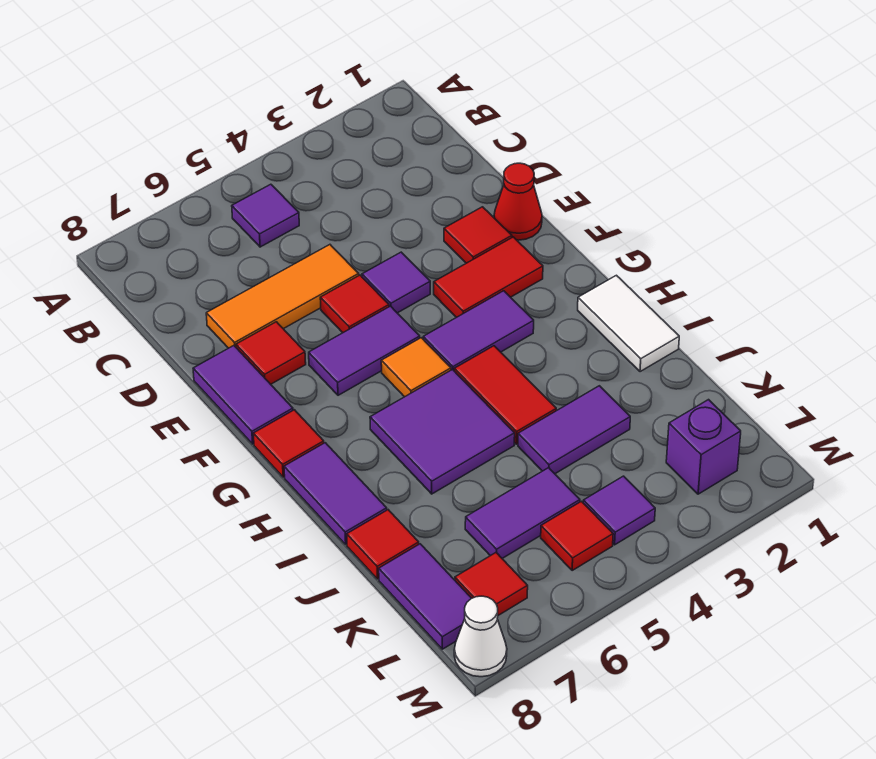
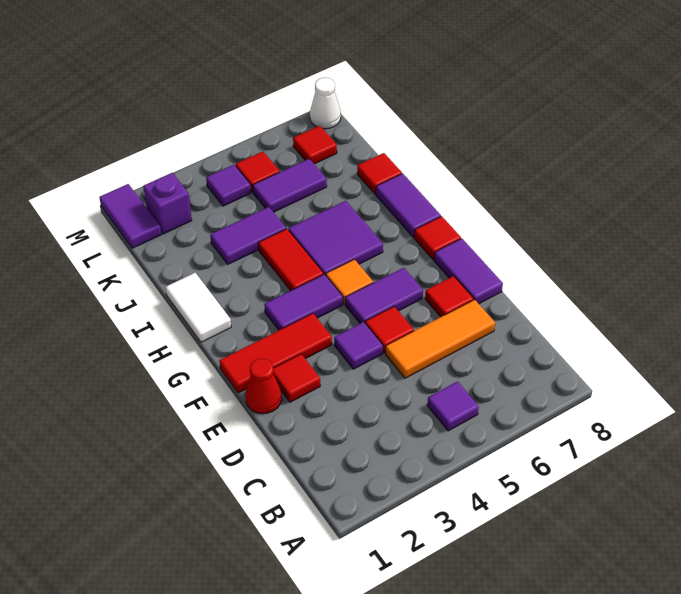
red tile F2:F3 level 1 -> red tile F1:F3 level 1
purple tile K8:L8 level 1 -> purple tile L1:M1 level 1

